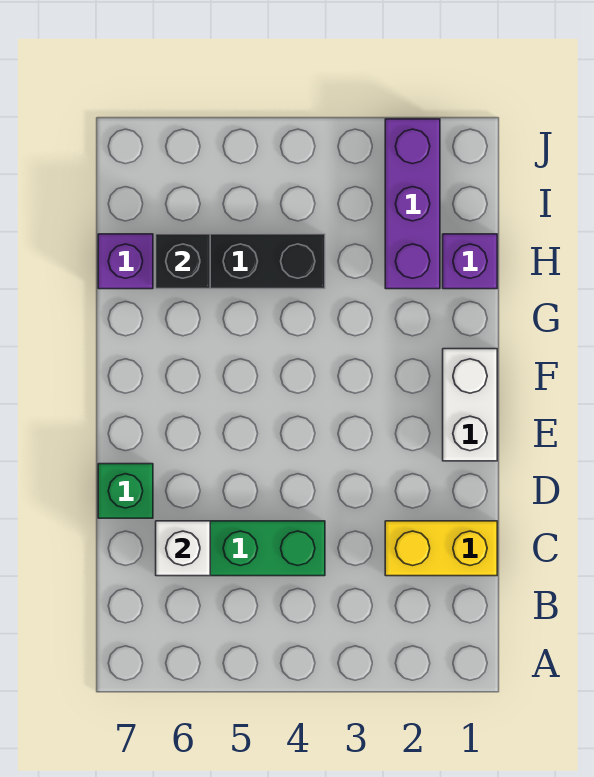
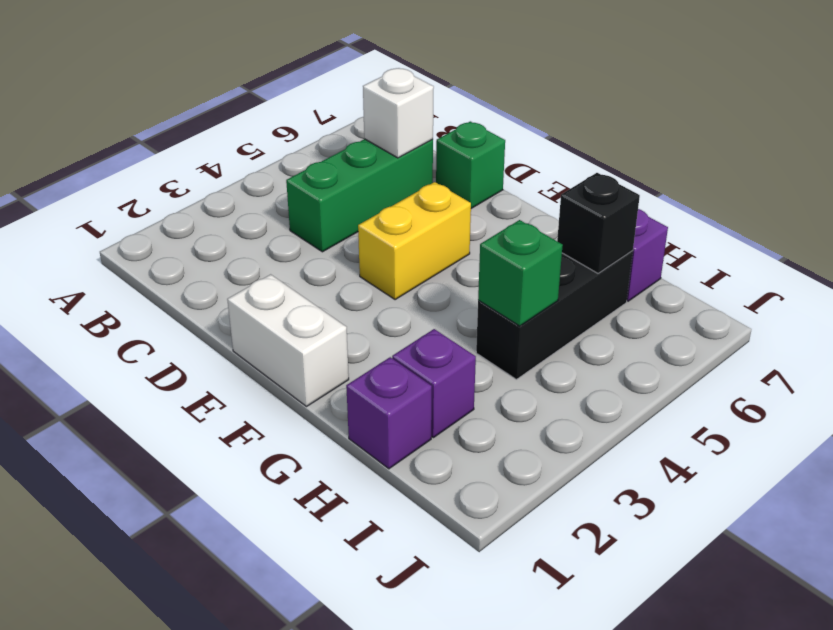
yellow brick C1:C2 level 1 -> yellow brick E4:E5 level 1
purple brick H2:J2 level 1 -> purple brick H2 level 1
none -> green brick H4 level 2

